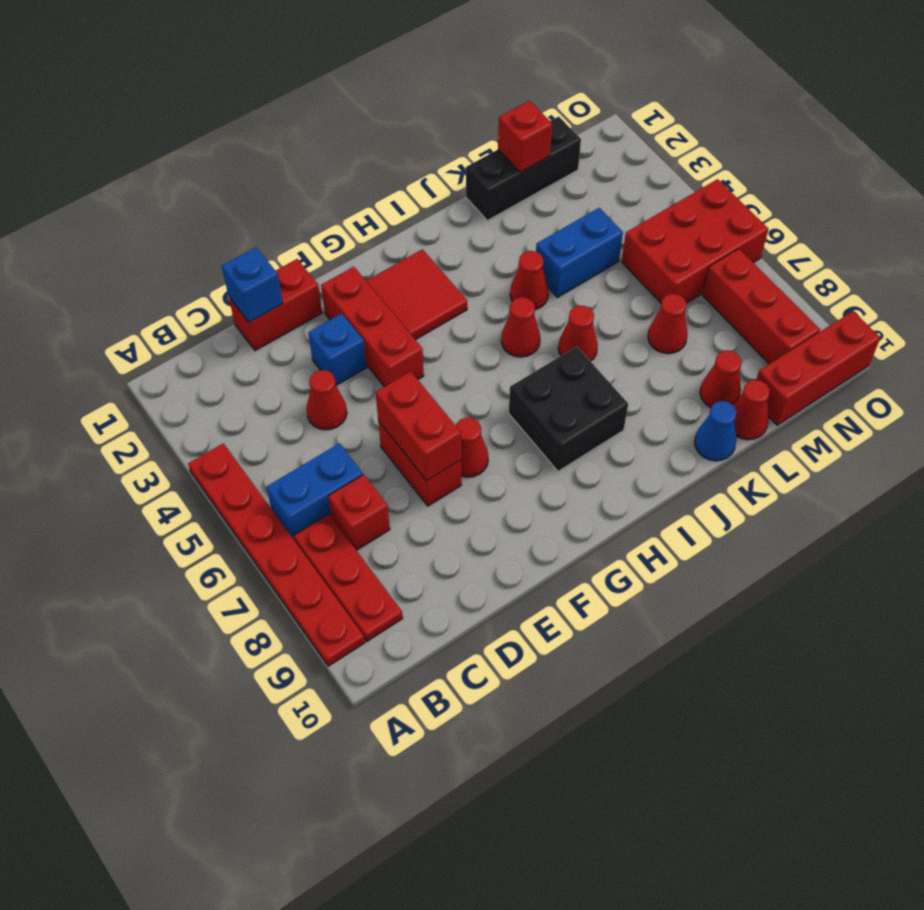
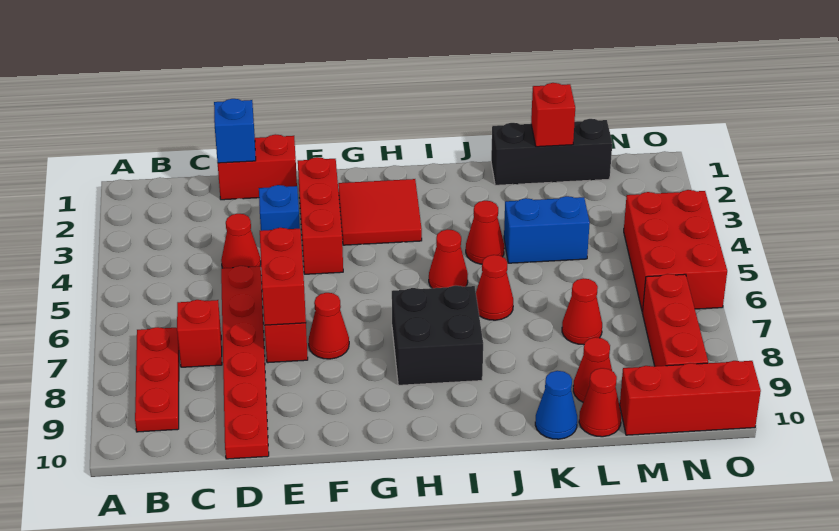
red plate A4:A9 level 1 -> red plate D5:D10 level 1
blue brick B6:C6 level 1 -> none
red brick M5:O6 level 1 -> red brick N4:O6 level 1

